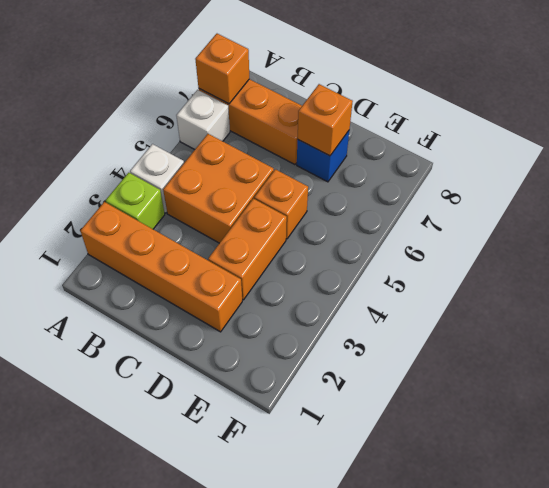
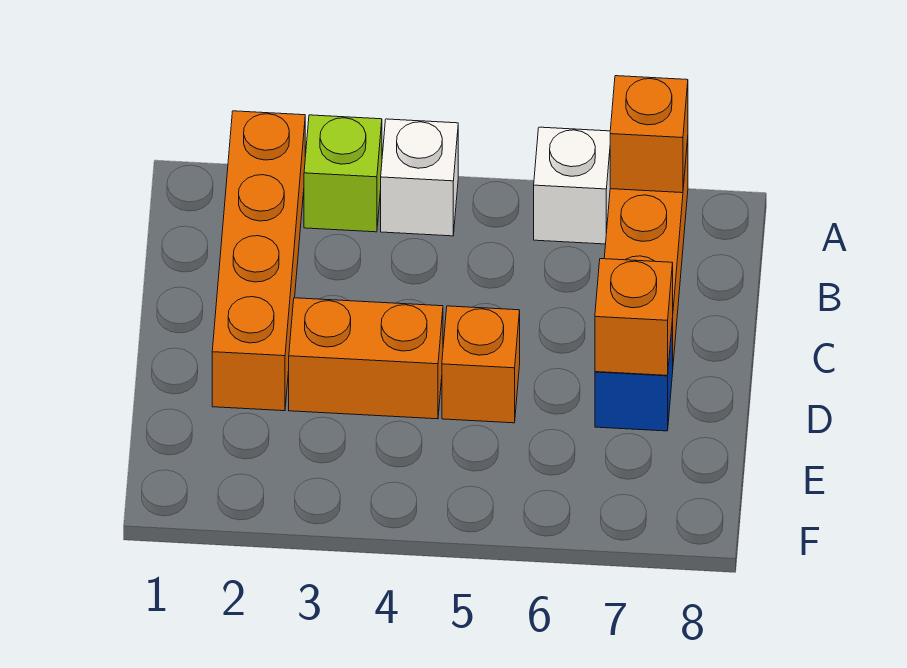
orange brick B4:C5 level 1 -> none

